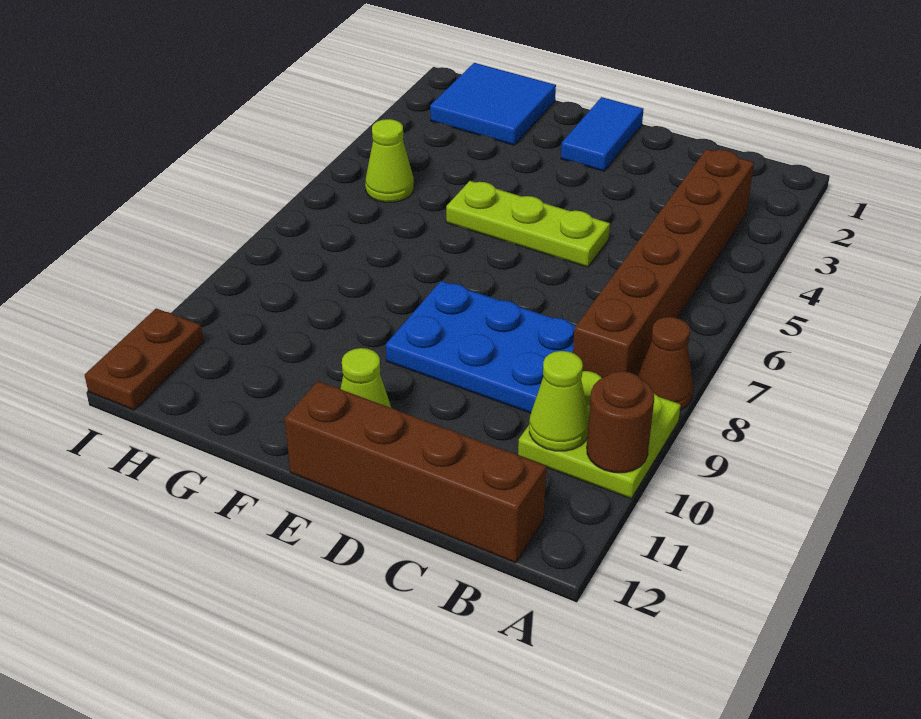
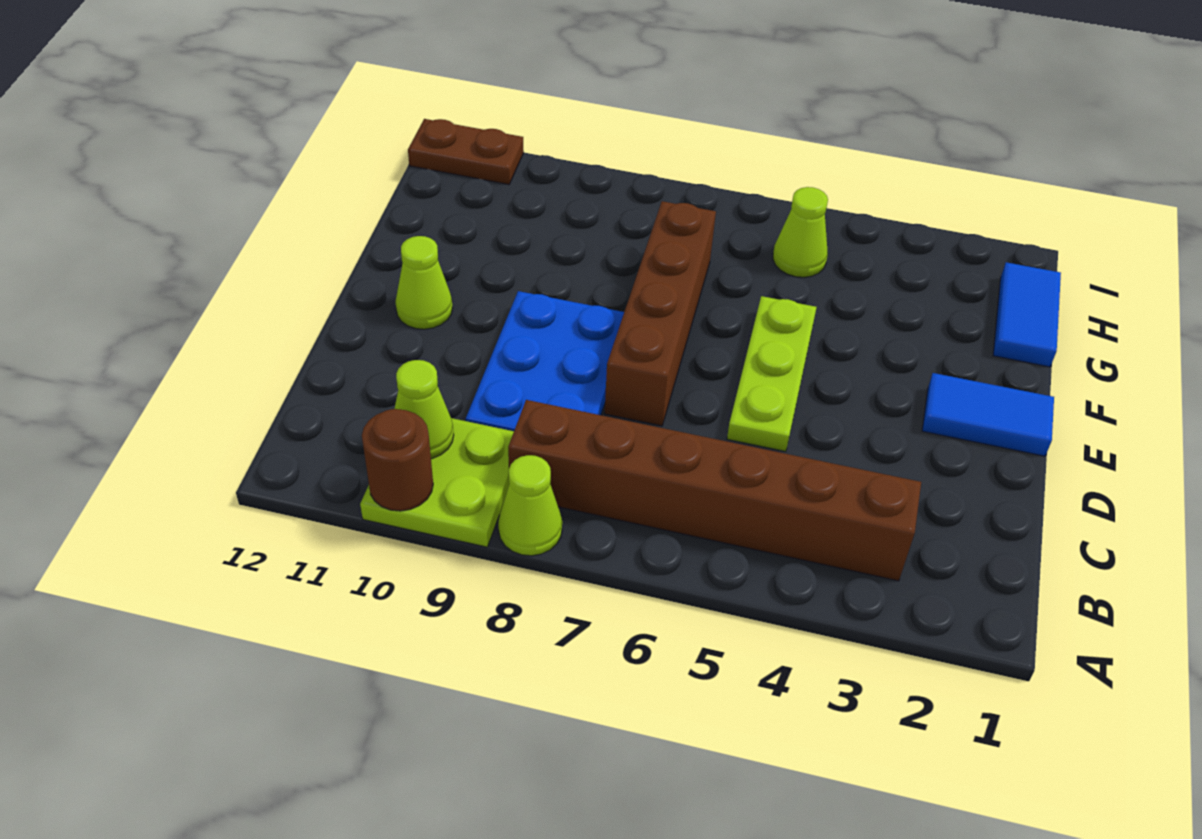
brown cone A8 level 1 -> lime cone A8 level 1
brown brick B12:E12 level 1 -> brown brick D7:G7 level 1
blue tile G1:H2 level 1 -> blue tile G1:H1 level 1

